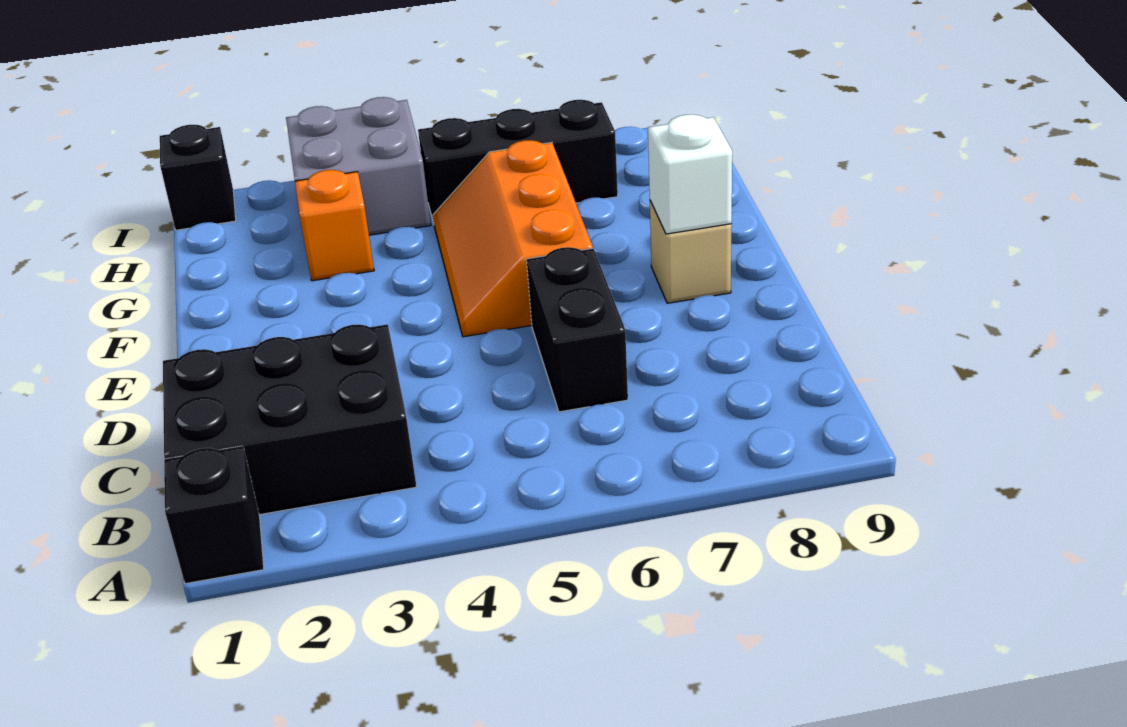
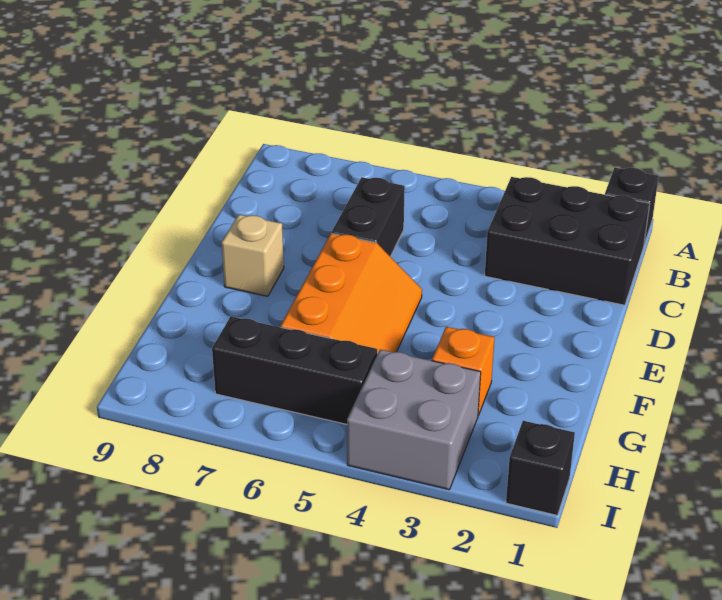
white brick E8 level 2 -> none

